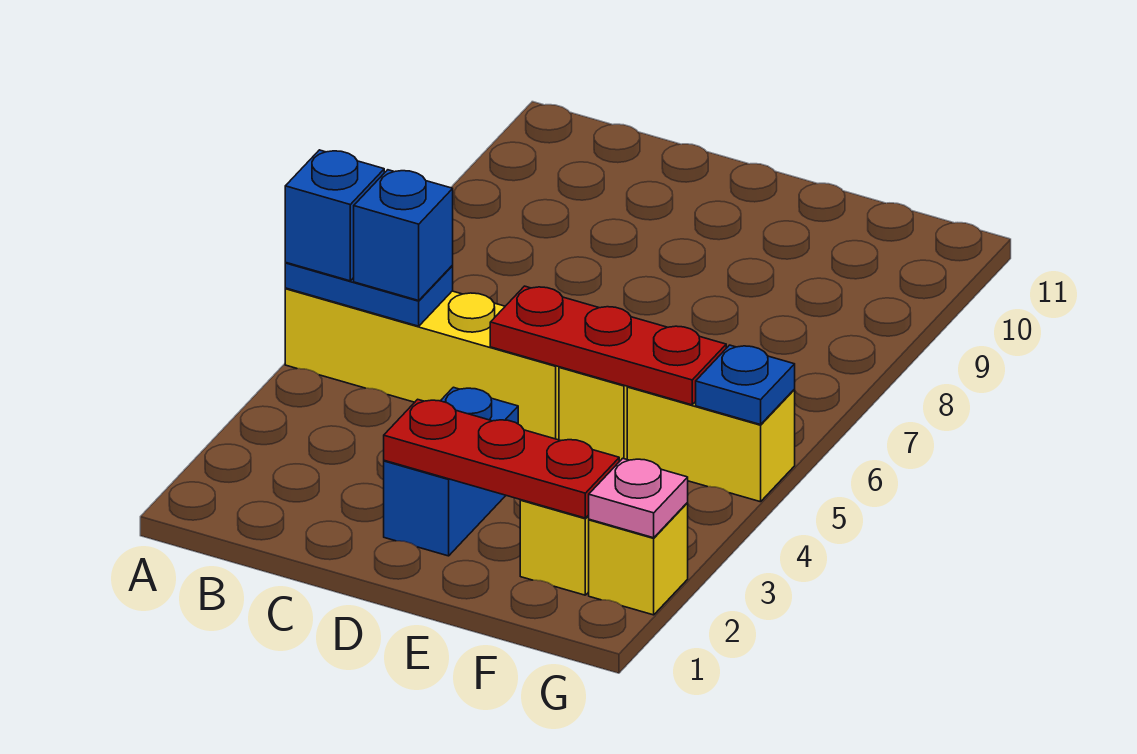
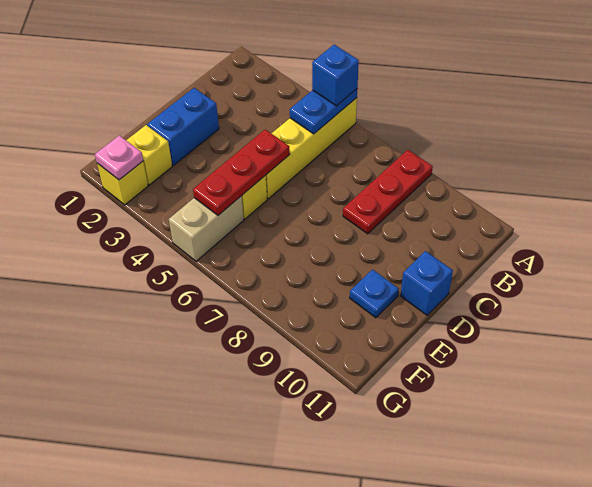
blue brick B5 level 3 -> blue brick D11 level 1
blue brick D2:D3 level 1 -> blue brick D2:E2 level 1
red plate D2:F2 level 2 -> red plate A8:C8 level 1
yellow brick F5:G5 level 1 -> tan brick F5:G5 level 1
blue plate G5 level 2 -> blue plate E10 level 1

